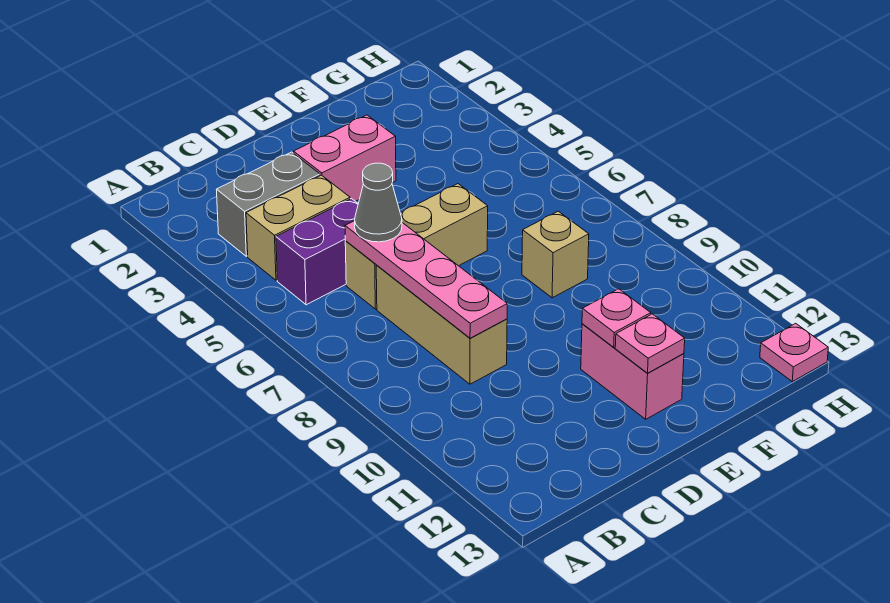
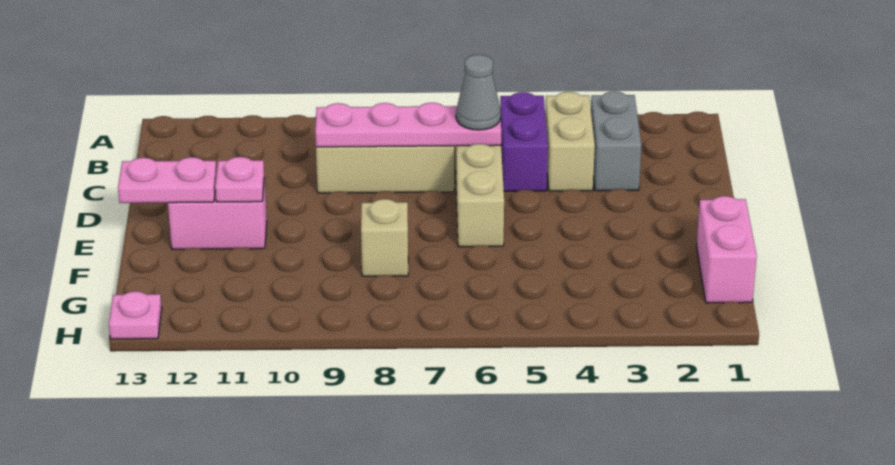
pink brick D3:E3 level 1 -> pink brick F1:G1 level 1
pink plate E12 level 2 -> pink plate E12:E13 level 2

